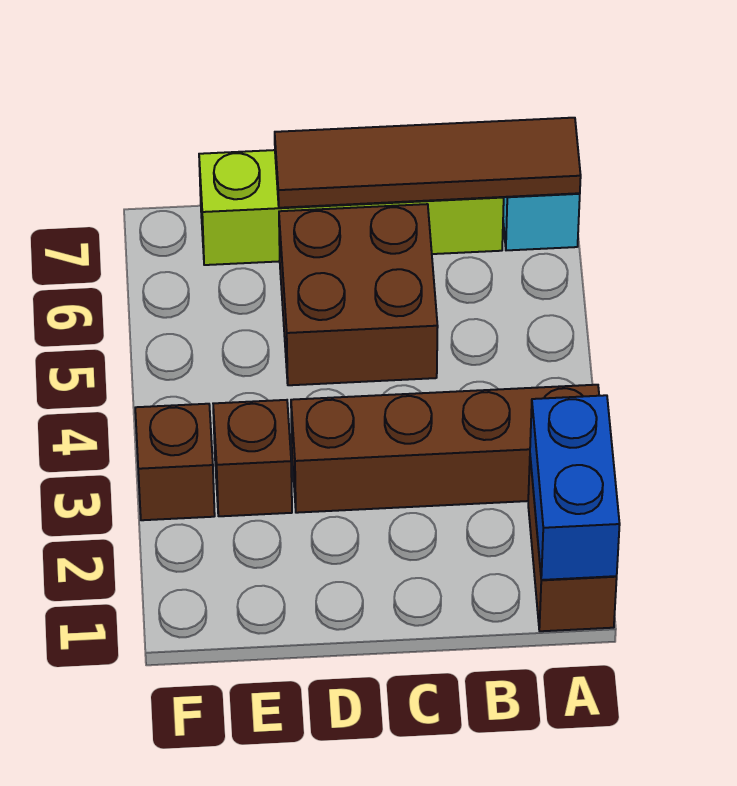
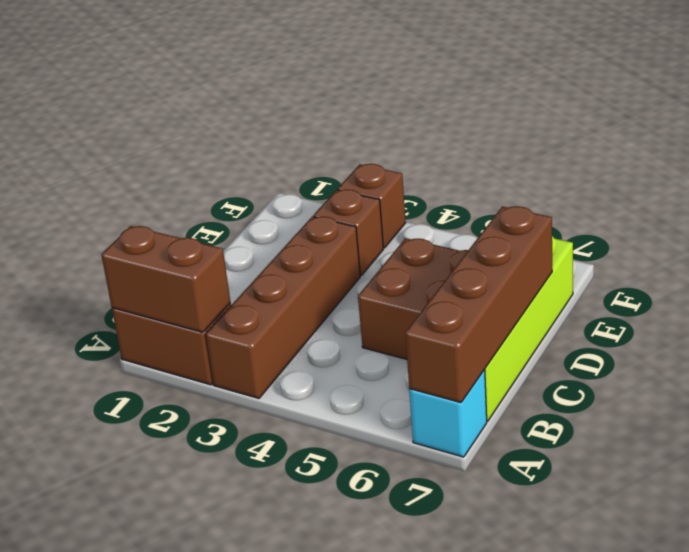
blue brick A1:A2 level 2 -> brown brick A1:A2 level 2
brown tile A7:D7 level 2 -> brown brick A7:D7 level 2

